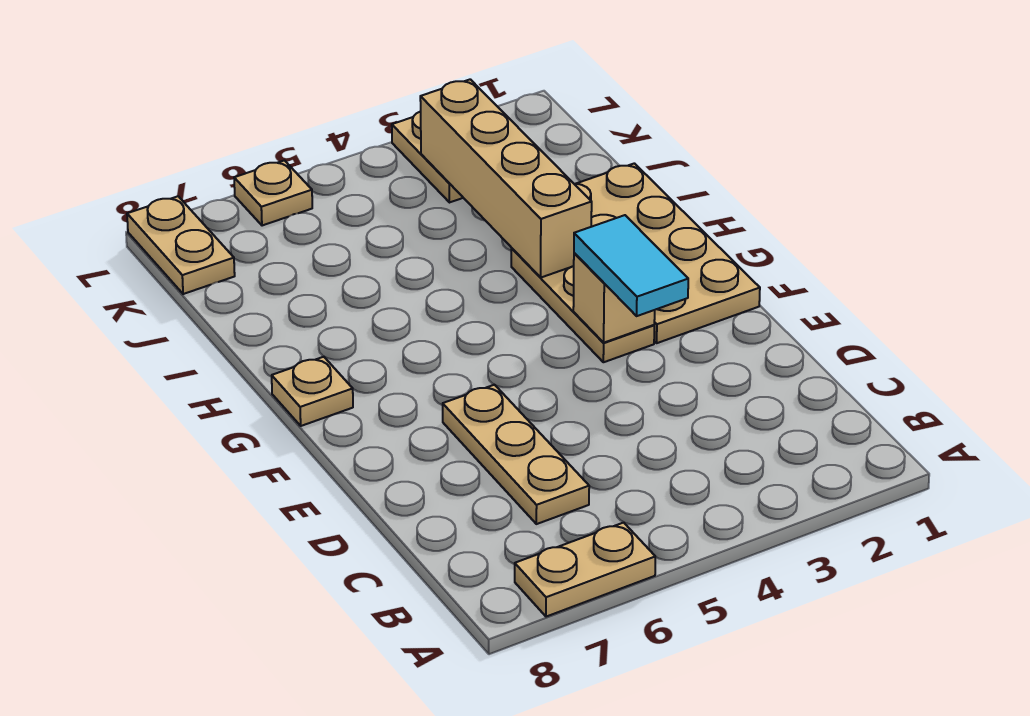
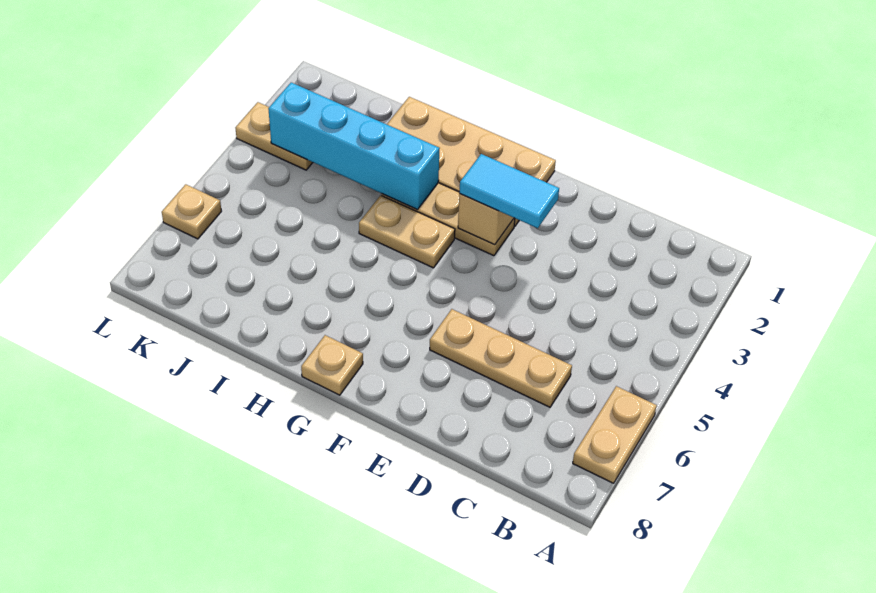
tan brick H3:K3 level 2 -> cyan brick H3:K3 level 2
tan plate K8:L8 level 1 -> tan plate G4:H4 level 1

